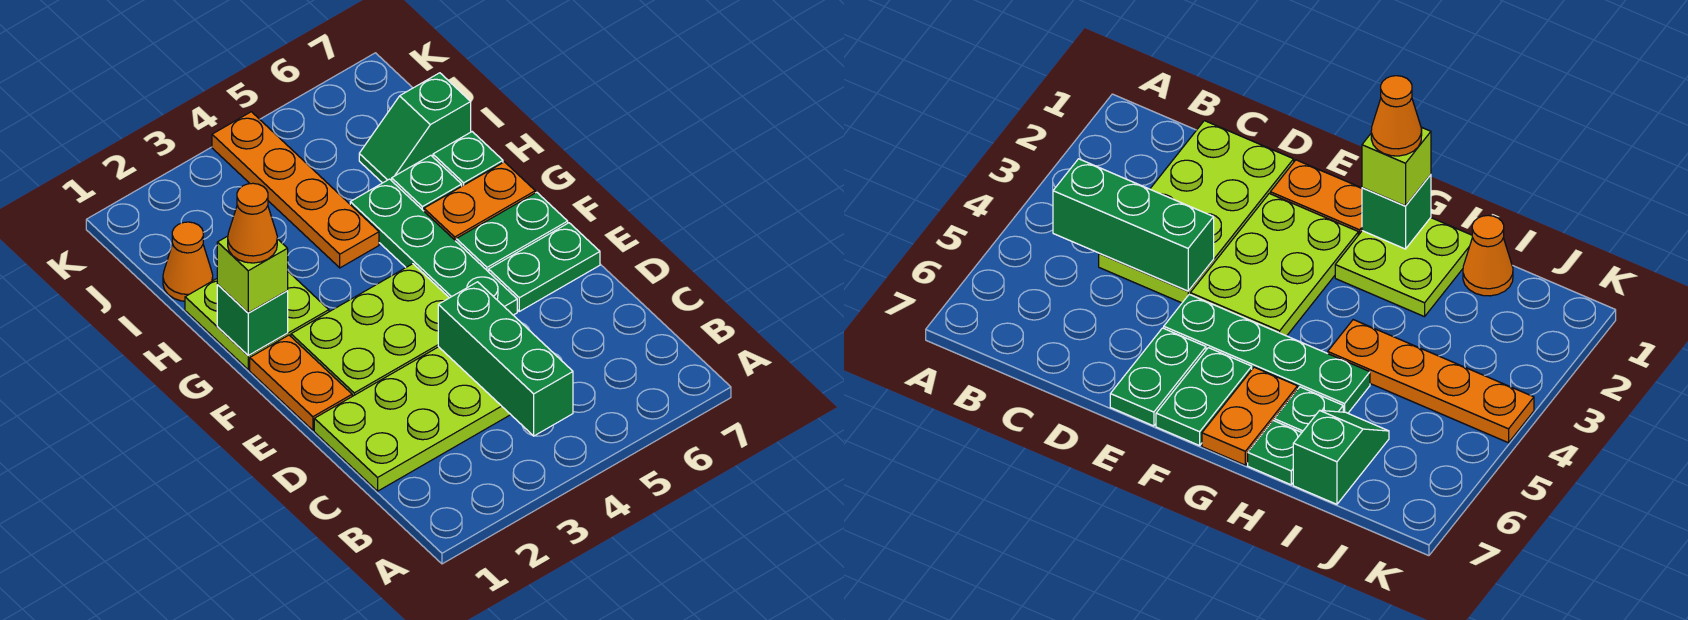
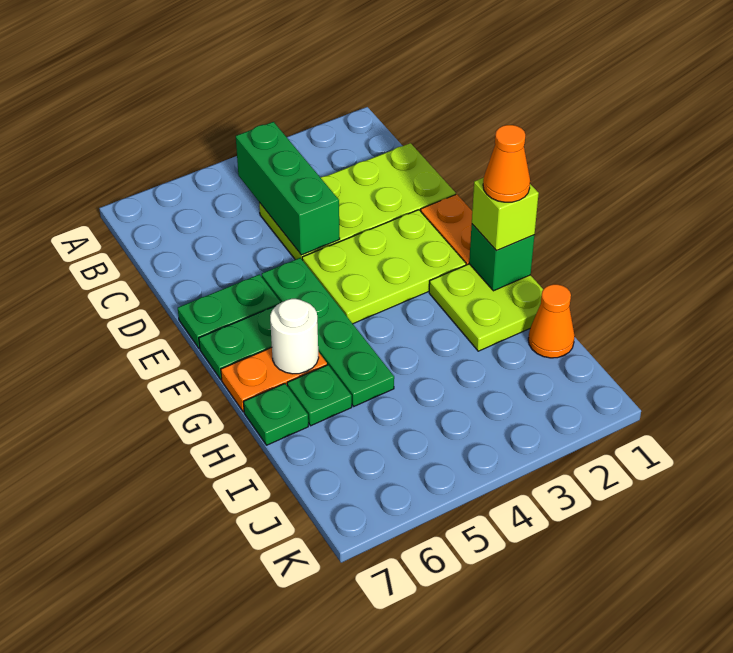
none -> white round brick G6 level 2
orange plate H4:K4 level 1 -> none
green slope I6:I7 level 1 top 7 -> none

